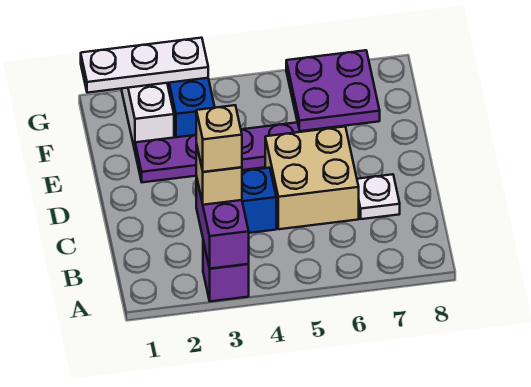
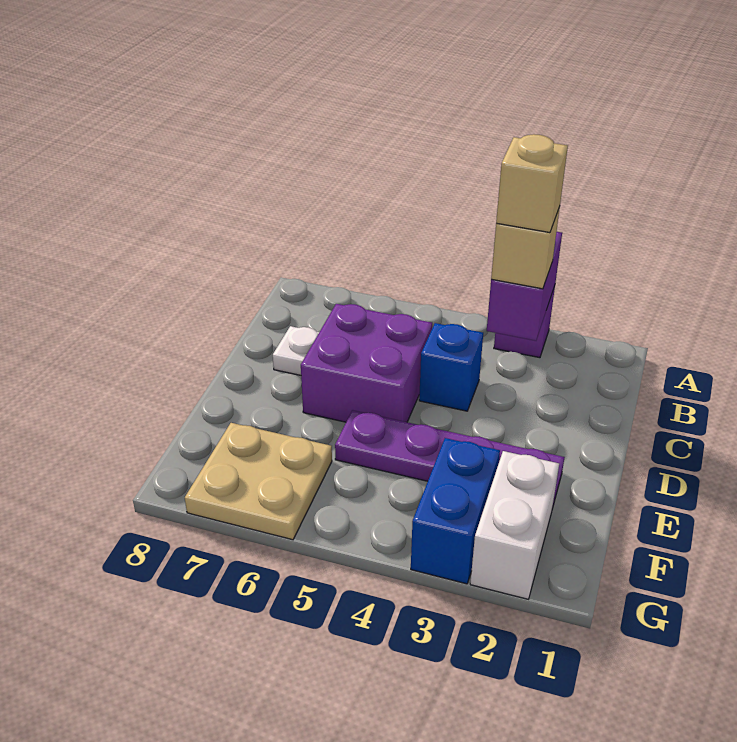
tan brick C5:D6 level 1 -> purple brick C5:D6 level 1
purple plate F6:G7 level 1 -> tan plate F6:G7 level 1
white plate G1:G3 level 2 -> none

